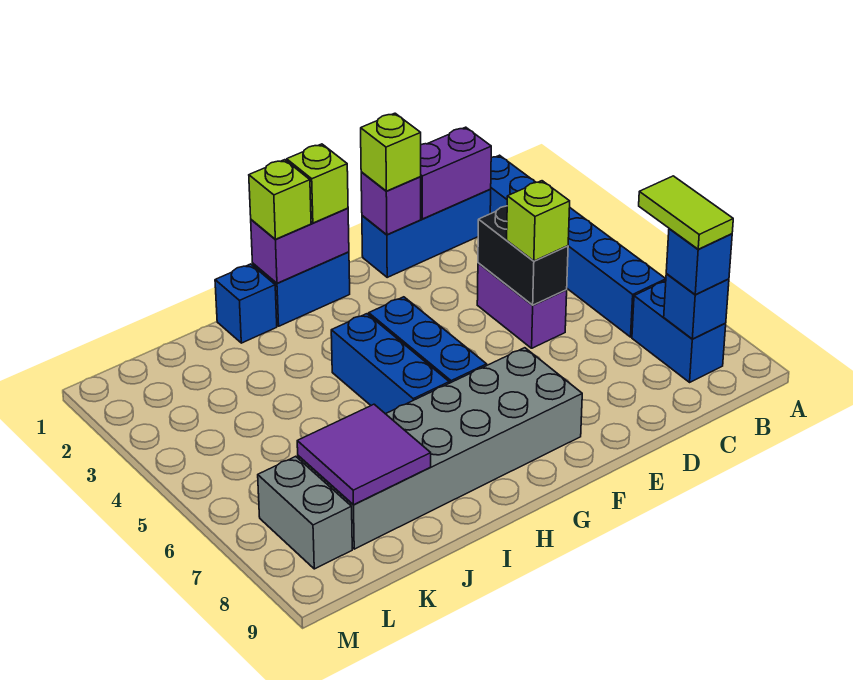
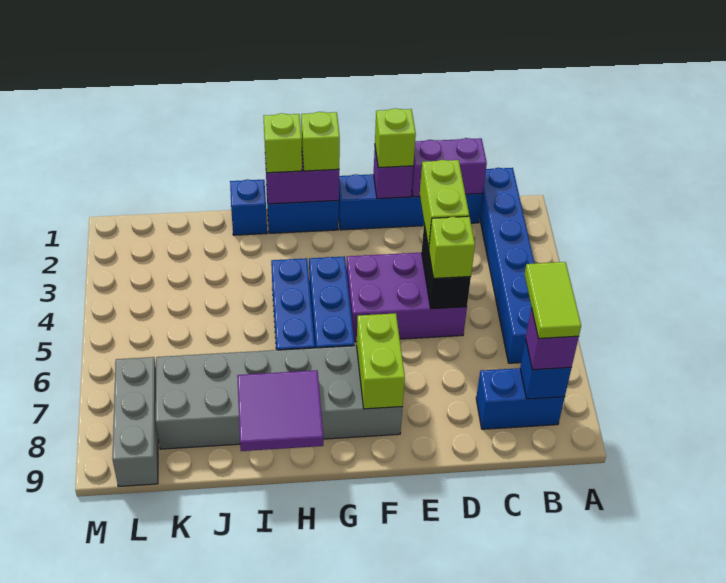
blue brick B7:B8 level 1 -> blue brick B8:C8 level 1
blue brick B8 level 3 -> purple brick B8 level 3
blue brick C1:E1 level 1 -> blue brick C1:F1 level 1
none -> lime brick D3:D4 level 3
purple brick D4:D5 level 1 -> purple brick D4:F5 level 1
none -> lime brick F7:F8 level 2
purple tile J7:K8 level 2 -> purple tile H8:I9 level 2
grey brick L7:L8 level 1 -> grey brick L7:L9 level 1

